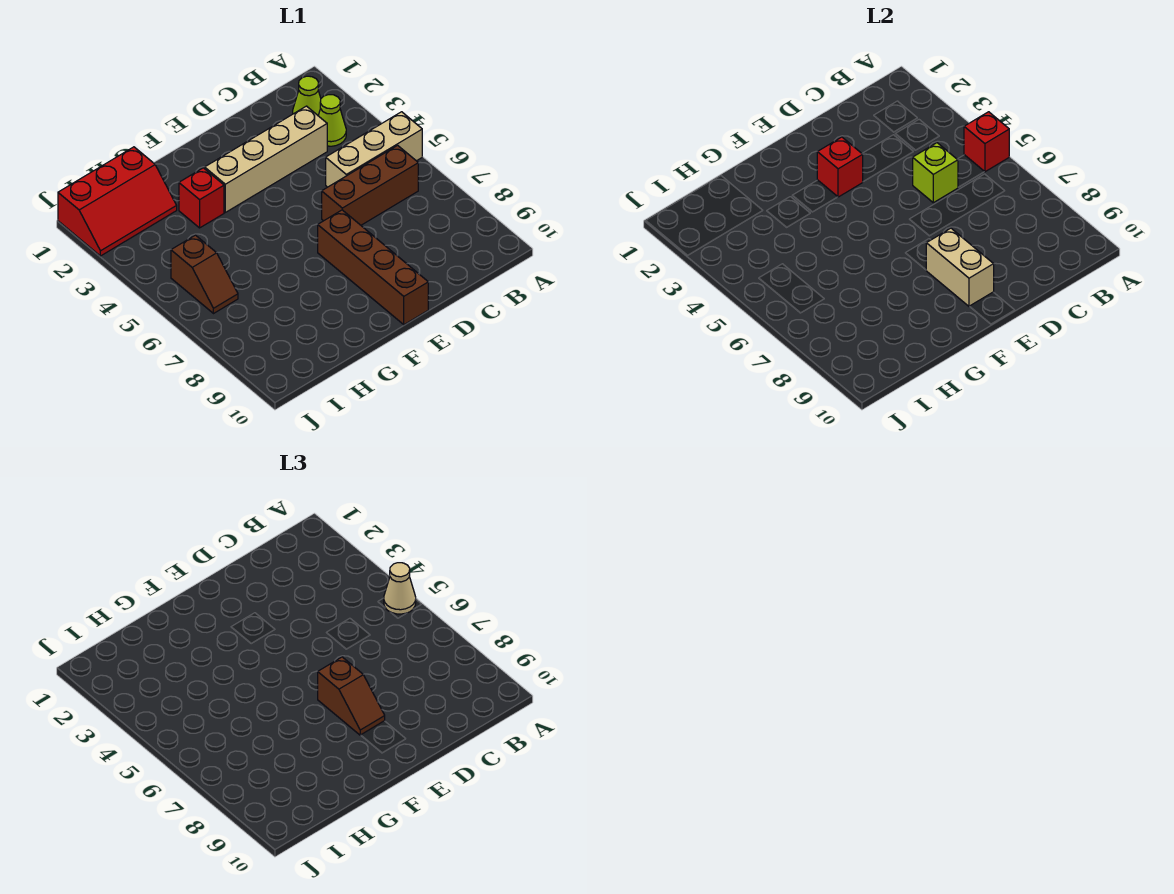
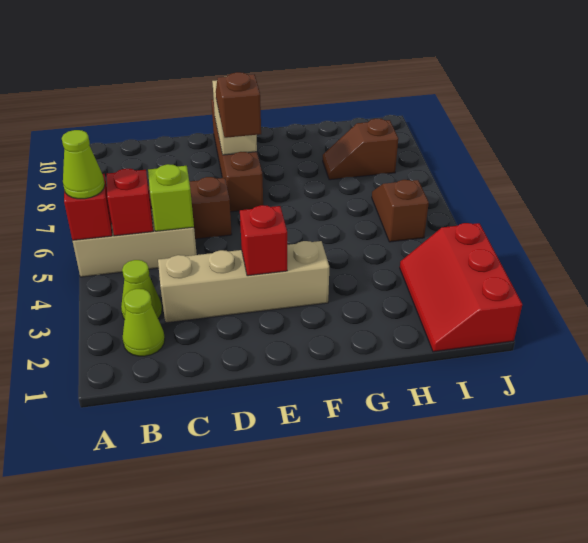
tan cone A5 level 3 -> lime cone A5 level 3
red brick G3 level 1 -> red brick B5 level 2
red slope H1:J2 level 1 top 1 -> red slope I1:J3 level 1 top J
none -> brown slope H8:I8 level 1 top I

